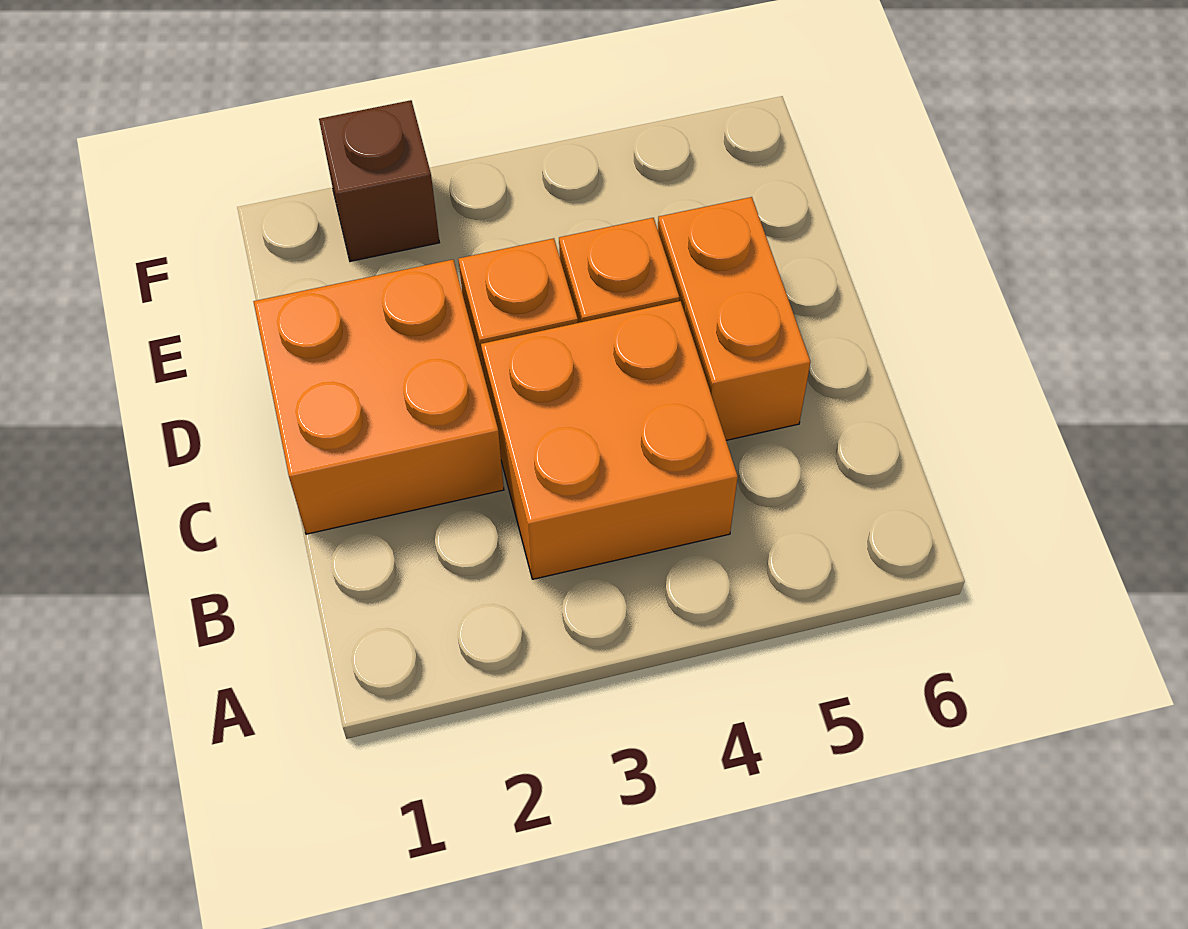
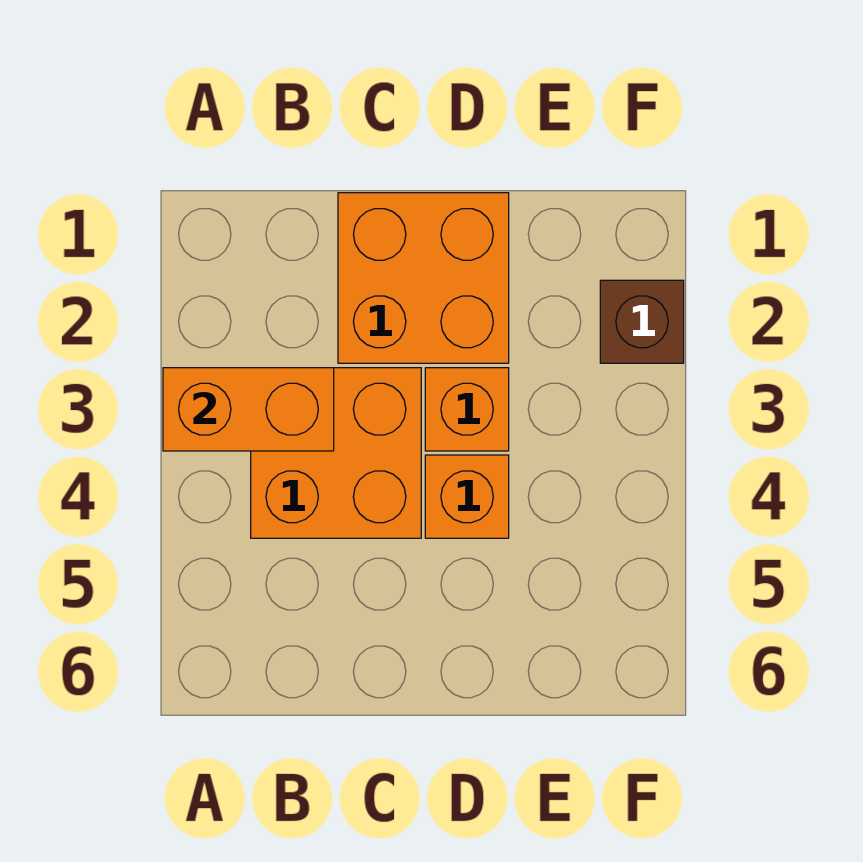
orange brick C5:D5 level 1 -> orange brick A3:B3 level 2

